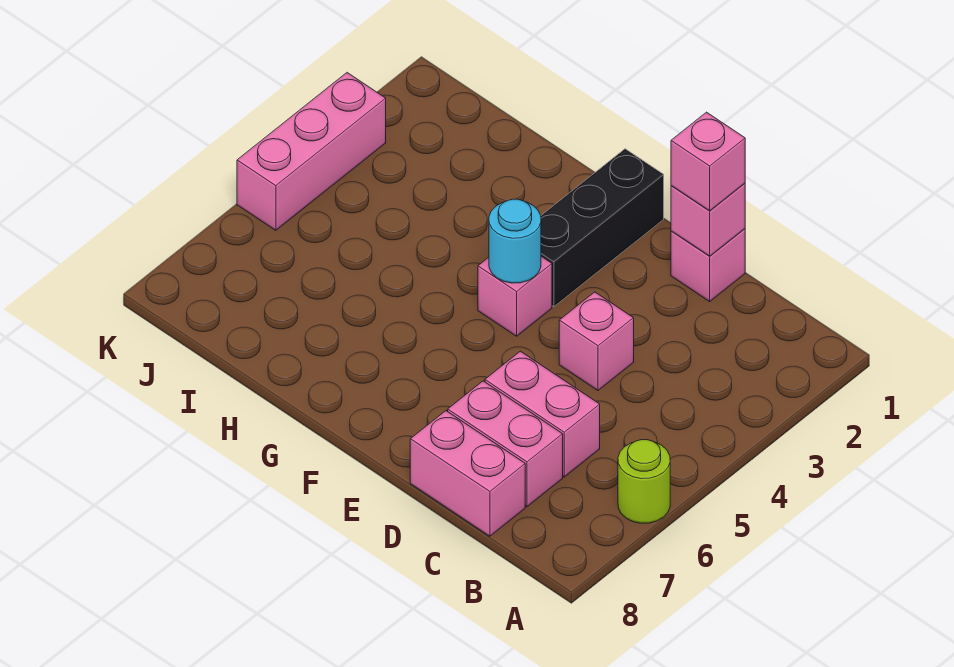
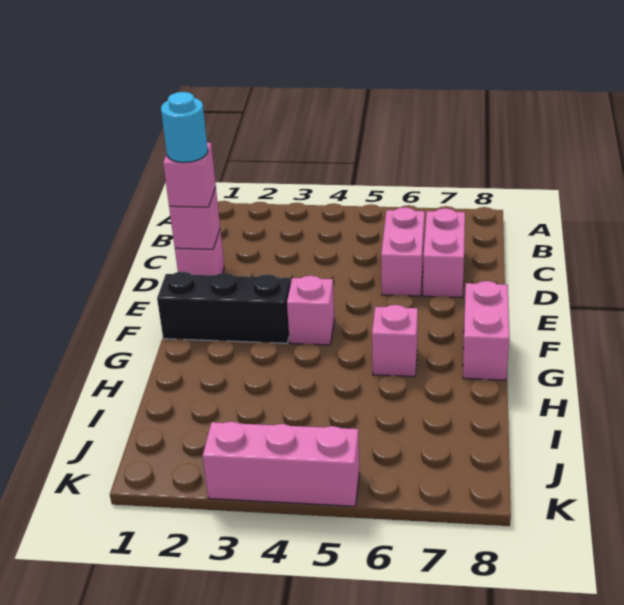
lime round brick A6 level 1 -> none
pink brick C8:D8 level 1 -> pink brick F8:G8 level 1
pink brick D4 level 1 -> pink brick G6 level 1
cyan round brick F4 level 2 -> cyan round brick D1 level 4

